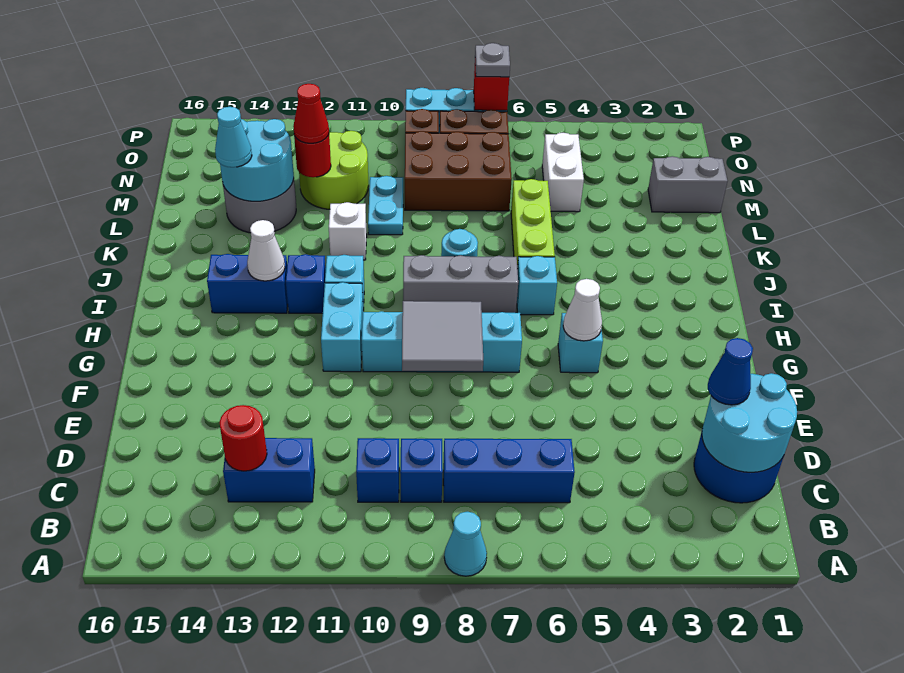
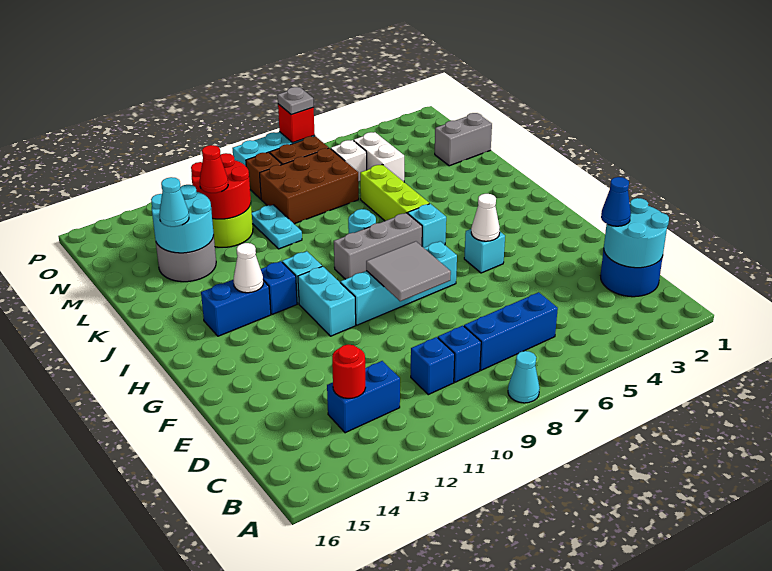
white brick K11 level 1 -> white brick N6 level 1
red round brick M12 level 2 -> red round brick M11:N12 level 2

